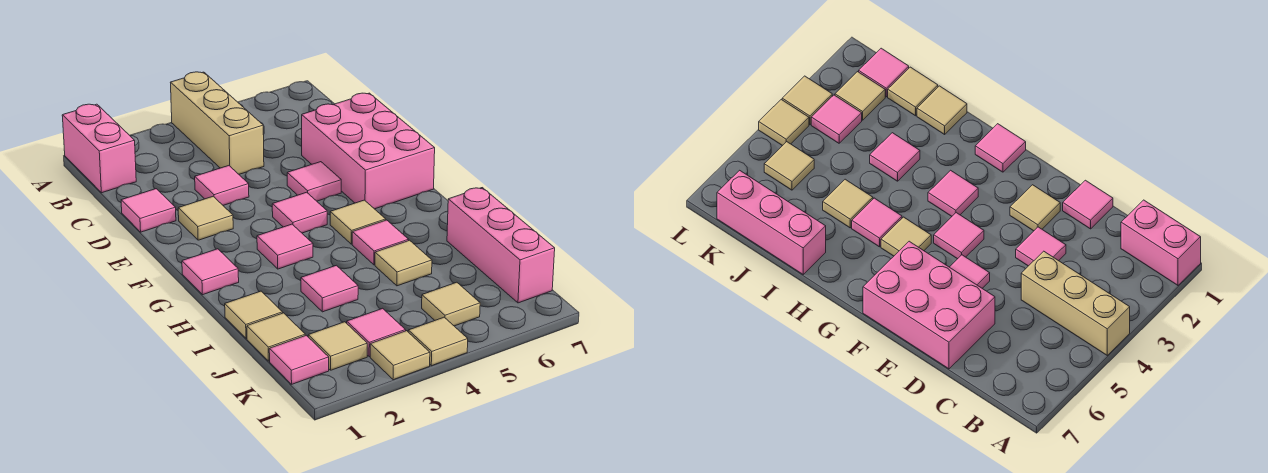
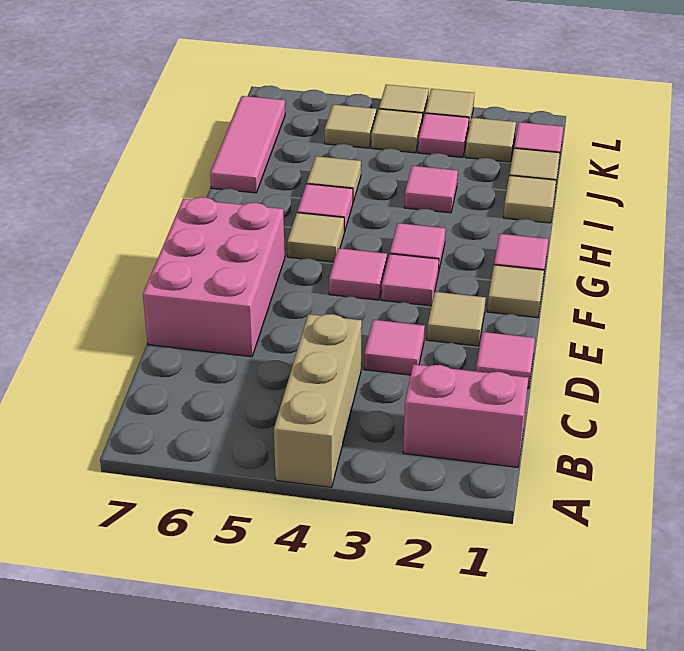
pink brick A1:B1 level 1 -> pink brick B1:B2 level 1
pink tile E5 level 1 -> pink tile F3 level 1
none -> tan tile F1 level 1
pink brick I7:K7 level 1 -> pink tile I7:K7 level 1
none -> tan tile K4 level 1

